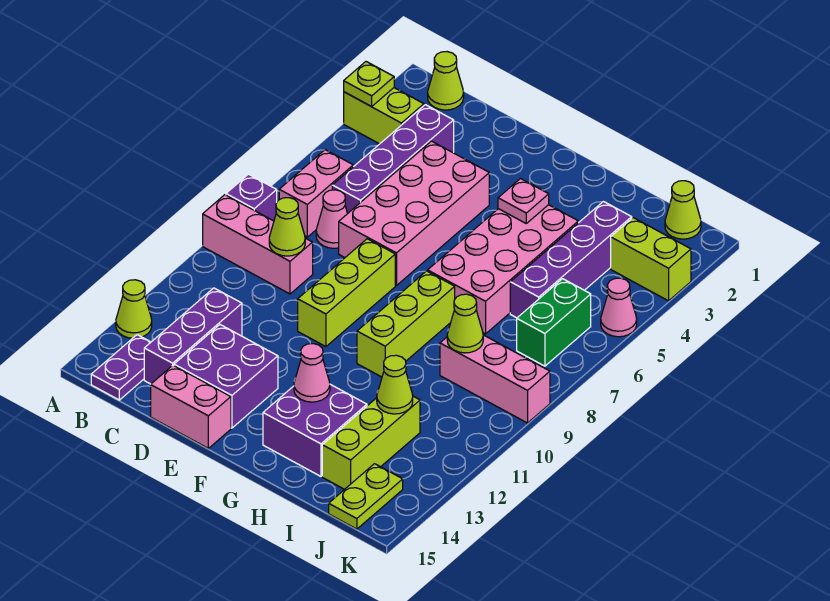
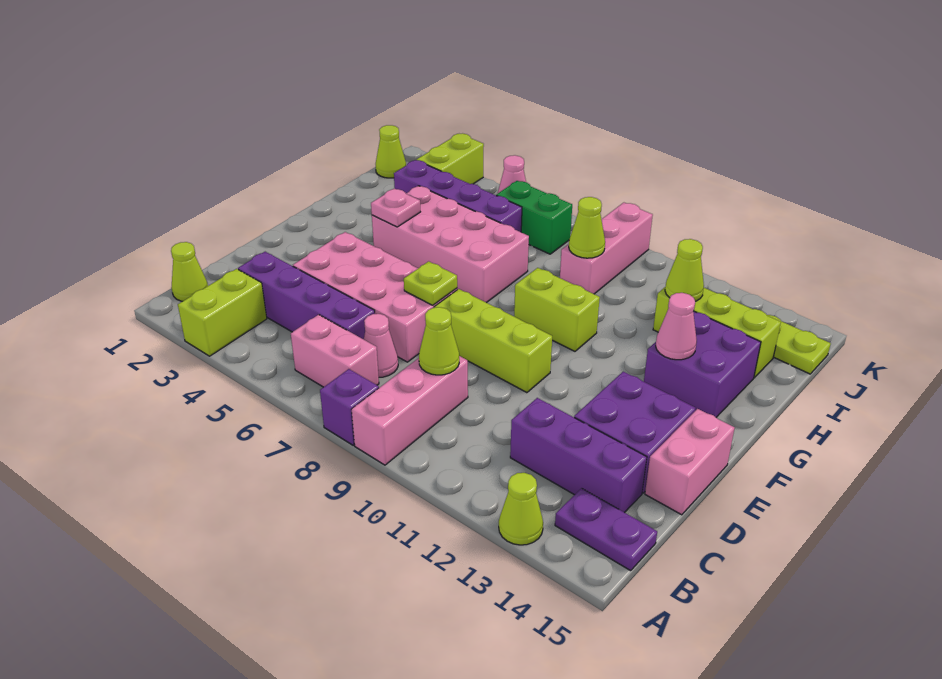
lime plate A3 level 2 -> lime plate E7 level 2
lime brick G8:G10 level 1 -> lime brick G9:G10 level 1

